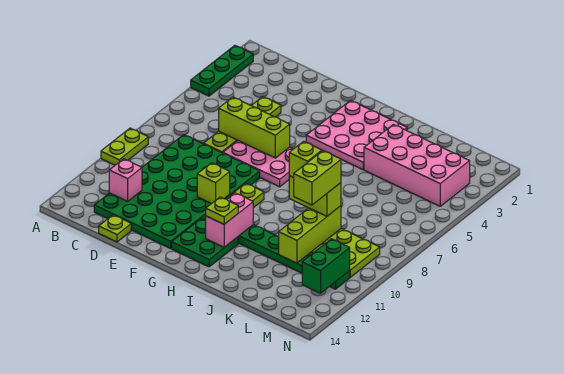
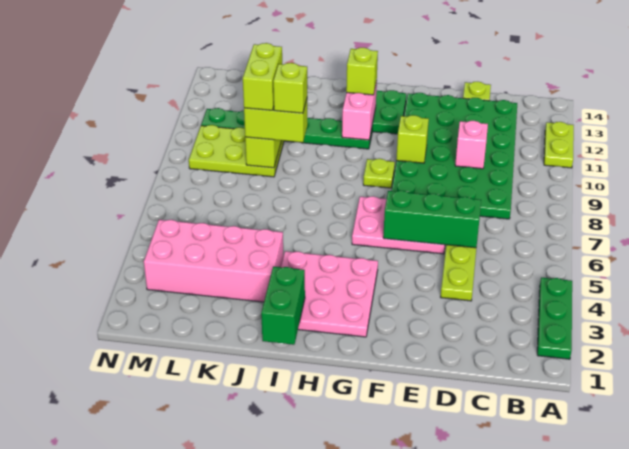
lime plate A9:A10 level 1 -> lime plate A11:A12 level 1
pink brick C12 level 2 -> pink brick D10 level 2
lime brick D6:F6 level 2 -> green brick D6:F6 level 2
lime plate H12 level 3 -> lime brick H12 level 3
green brick M11:M12 level 2 -> green brick I1:I2 level 2

